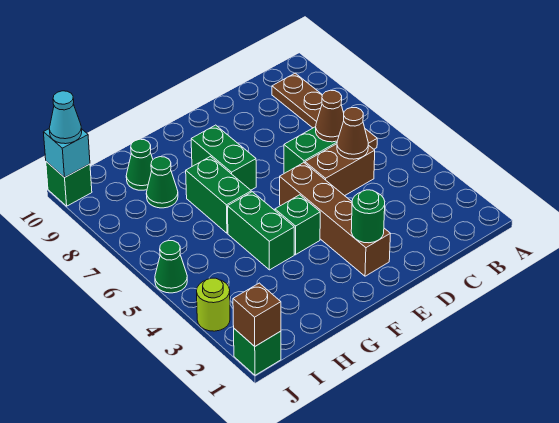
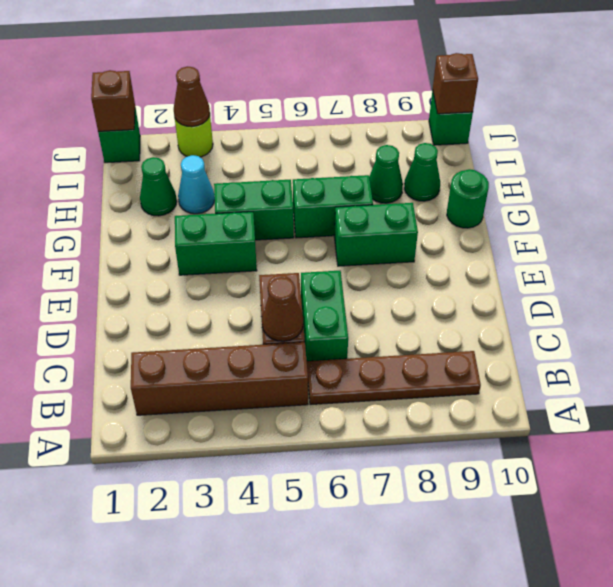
brown cone C6 level 2 -> brown cone J3 level 2
brown brick E2:E5 level 1 -> brown brick B2:B5 level 1
green round brick E2 level 2 -> green round brick G10 level 1
green brick F4 level 1 -> green brick F3:F4 level 1
green cone J5 level 1 -> green cone H2 level 1
cyan brick J10 level 2 -> brown brick J10 level 2
cyan cone J10 level 3 -> cyan cone H3 level 1

